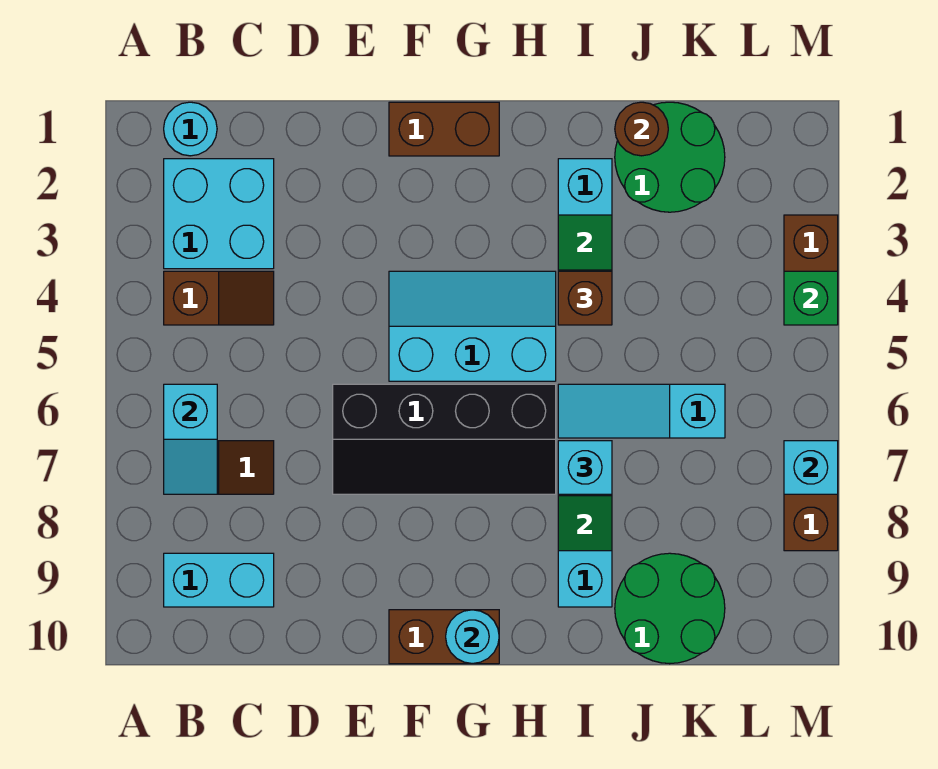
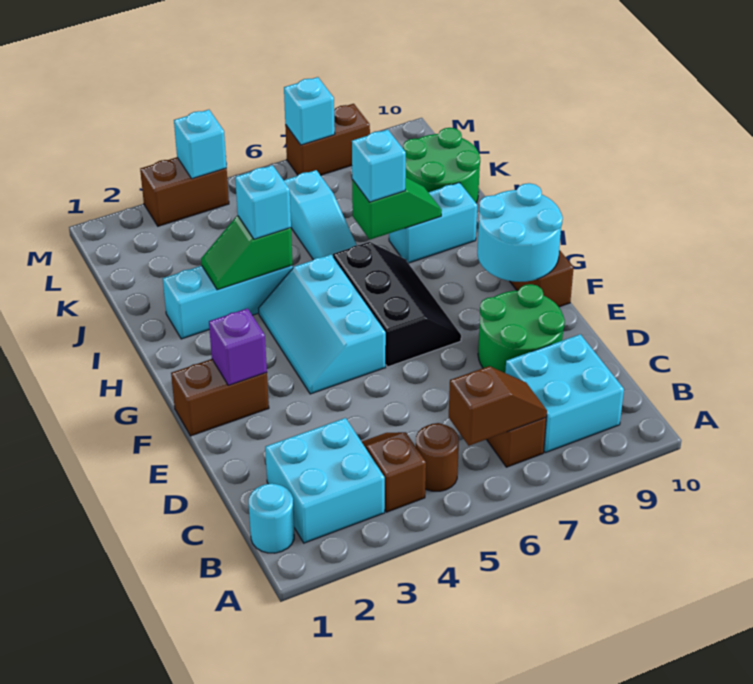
cyan slope B6:B7 level 2 top 6 -> brown slope B6:B7 level 2 top 6
cyan brick B9:C9 level 1 -> cyan brick B8:C9 level 1
black slope E6:H7 level 1 top 6 -> black slope F6:H7 level 1 top 6
brown brick F1:G1 level 1 -> brown brick F1:F2 level 1
none -> purple brick F2 level 2
cyan round brick G10 level 2 -> cyan round brick F9:G10 level 2
brown brick I4 level 3 -> cyan brick I4 level 3
green round brick J1:K2 level 1 -> green round brick D8:E9 level 1
brown round brick J1 level 2 -> brown round brick B5 level 1
green brick M4 level 2 -> cyan brick M4 level 2

